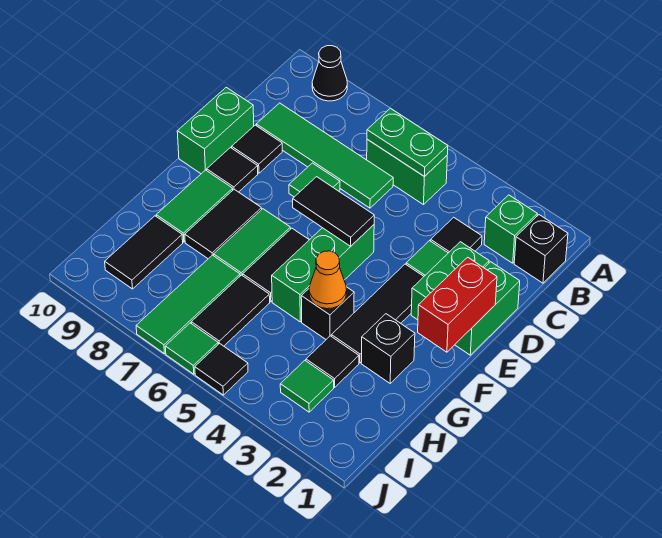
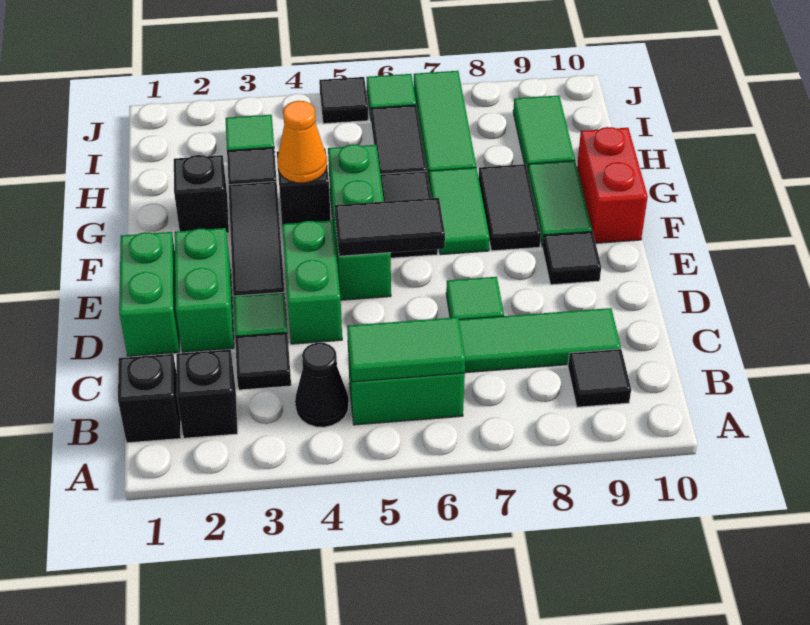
black cone A9 level 1 -> black cone B4 level 1
green brick B2 level 1 -> black brick B2 level 1
green plate B5:B6 level 2 -> green tile B5:B6 level 2
black tile D9 level 1 -> black tile B9 level 1
green brick D10:E10 level 1 -> green brick D4:E4 level 1
red brick E1:F1 level 2 -> red brick F10:G10 level 1
black tile H9:I9 level 1 -> green tile H9:I9 level 1

